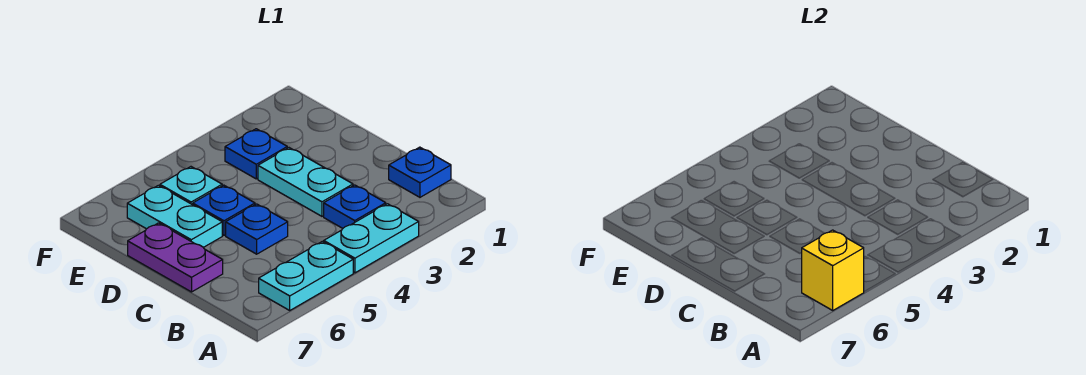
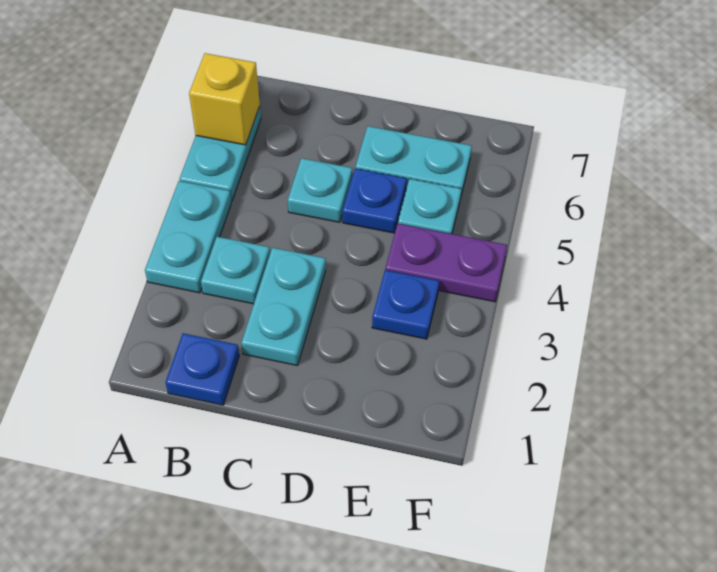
blue plate B3 level 1 -> cyan plate B3 level 1
cyan plate C3:D3 level 1 -> cyan plate C2:C3 level 1
blue plate C5 level 1 -> cyan plate C5 level 1
purple plate C7:D7 level 1 -> purple plate E4:F4 level 1

